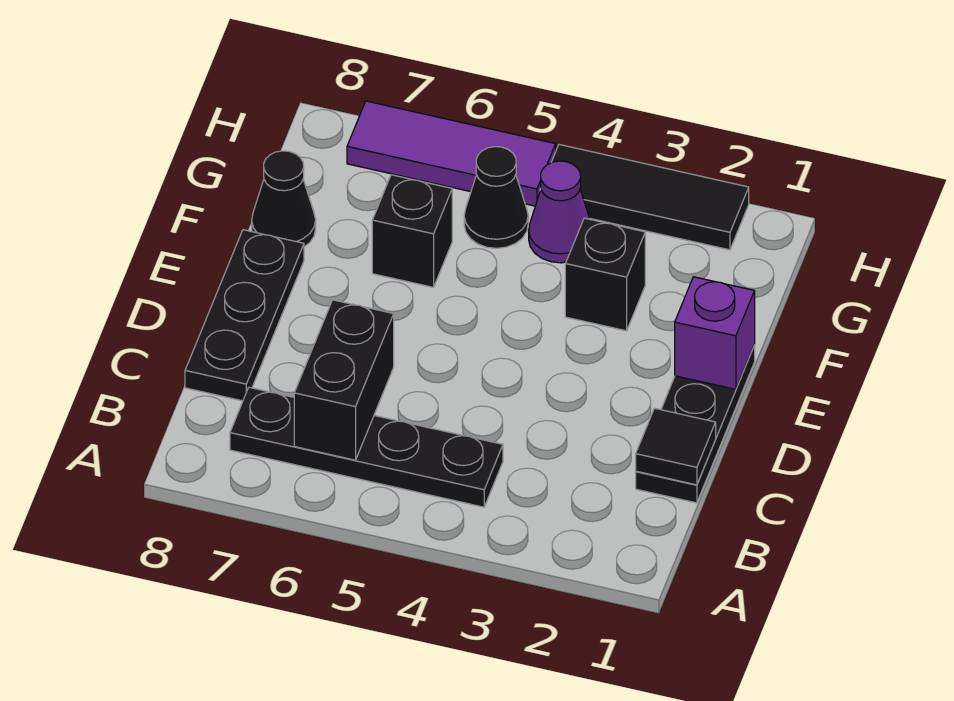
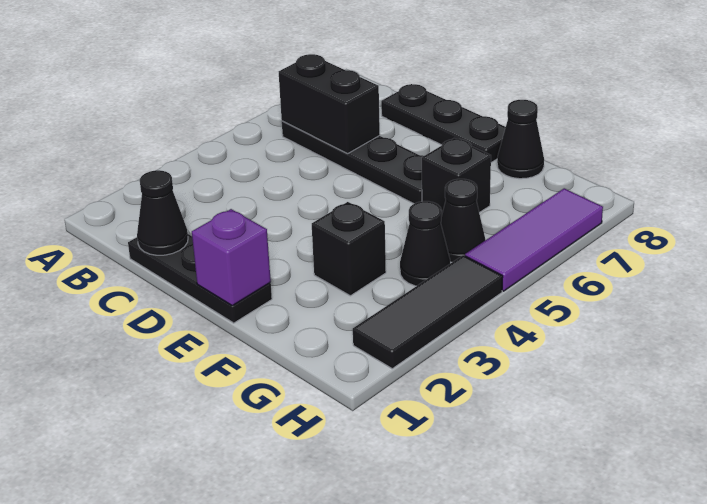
black plate B4:B7 level 1 -> black plate B6:E6 level 1
black tile C1 level 2 -> black cone C1 level 2
purple cone G4 level 1 -> black cone G4 level 1

